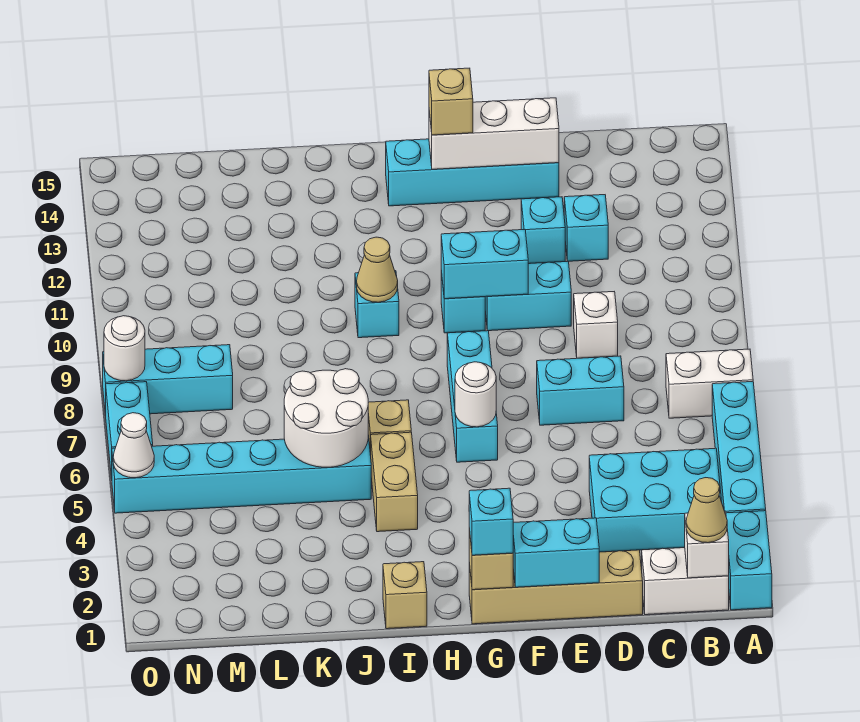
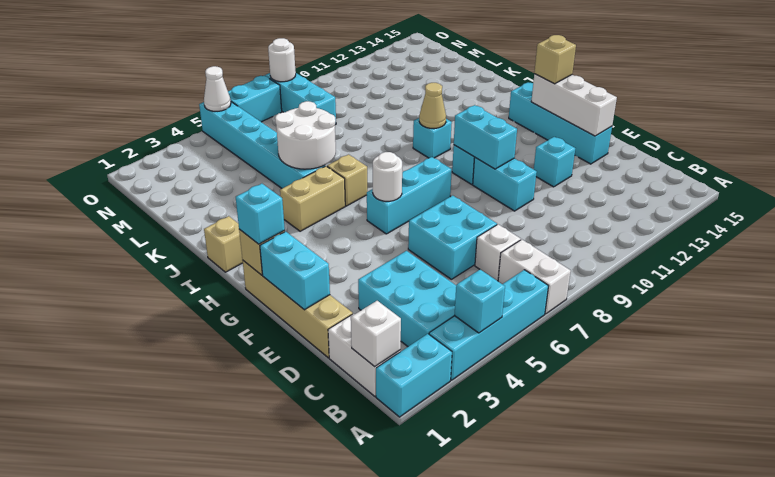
tan cone B1 level 3 -> none
cyan brick D7:E7 level 1 -> cyan brick D6:E7 level 1
white brick D9 level 1 -> white brick C7 level 1
cyan brick D12 level 1 -> cyan brick A4 level 2

